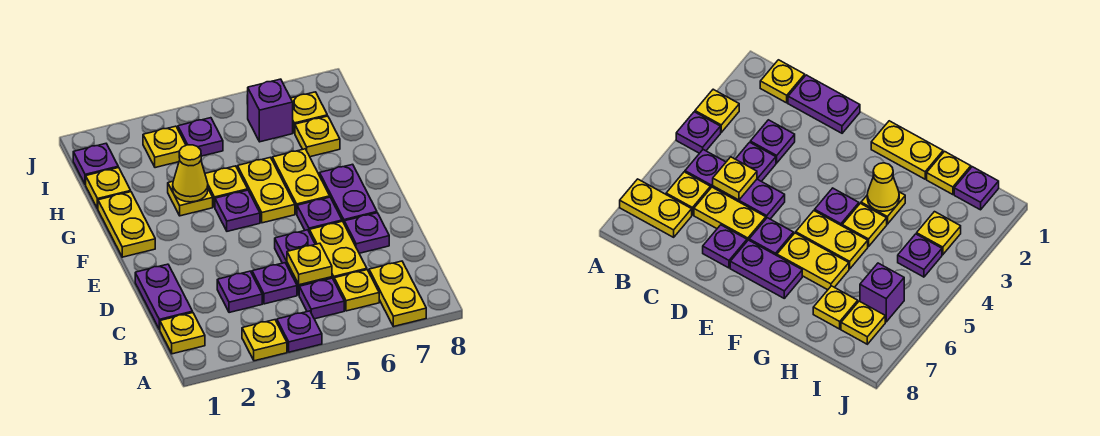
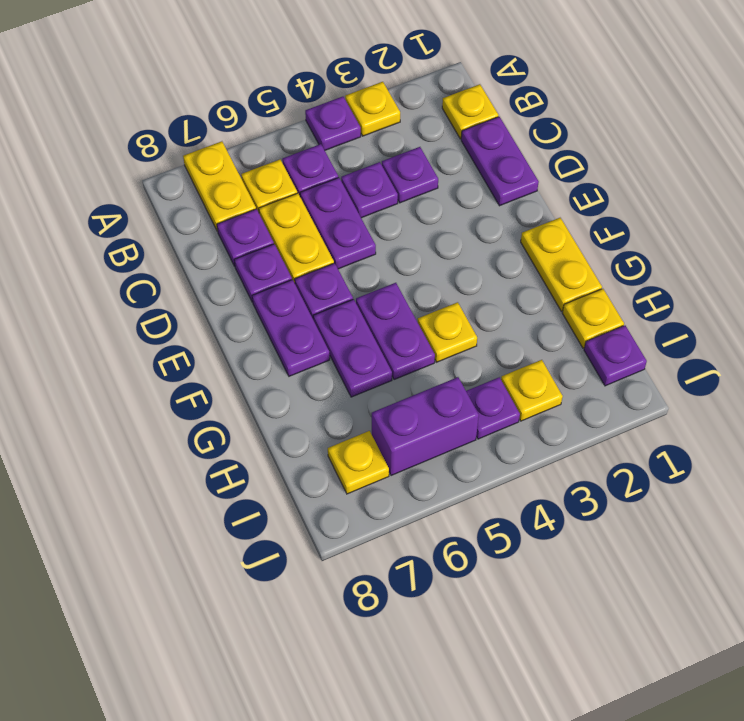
yellow plate C5 level 2 -> none
purple plate F4 level 1 -> purple plate C7 level 1
yellow plate F5:G5 level 1 -> purple plate F5:G5 level 1
yellow plate F6:G6 level 1 -> purple plate F6:G6 level 1
yellow plate G3 level 1 -> none
yellow cone G3 level 2 -> none
yellow plate H7 level 1 -> none
purple brick I6 level 1 -> purple brick I5:I6 level 1

